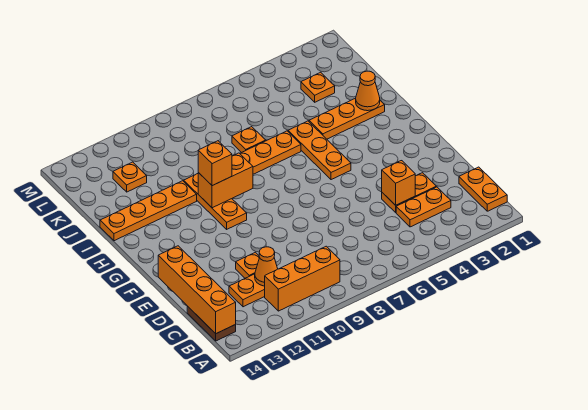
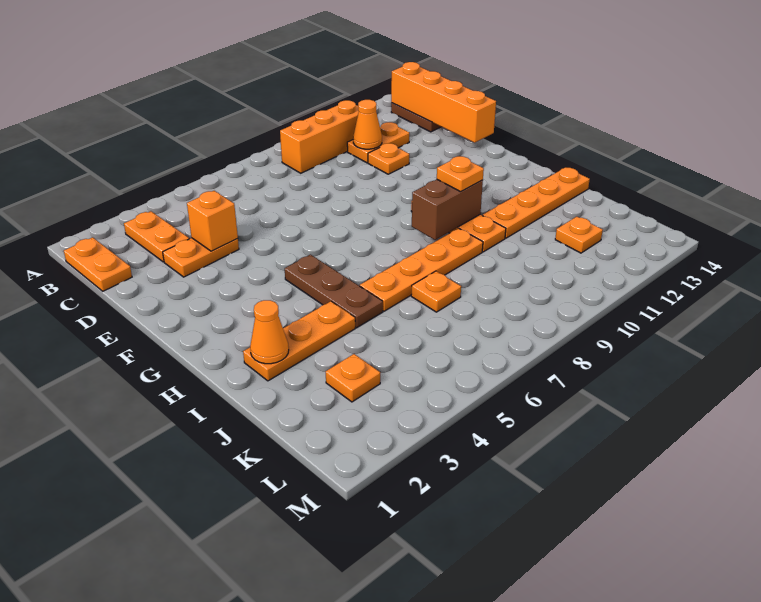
orange plate C3:C4 level 1 -> orange plate B3:C3 level 1
orange plate G5:I5 level 1 -> brown plate G5:I5 level 1
orange brick H9:H10 level 2 -> brown brick H9:H10 level 2
orange brick H10 level 3 -> orange plate H10 level 3

